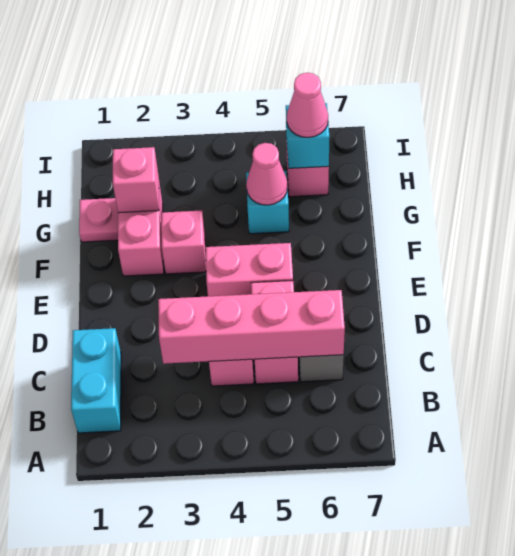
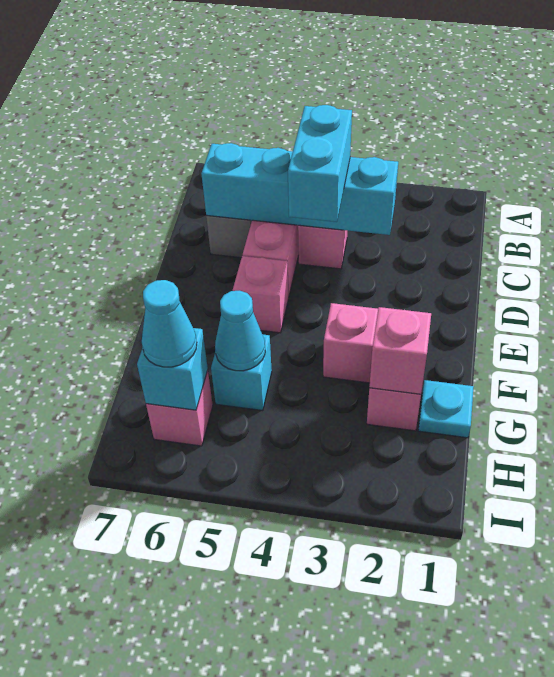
cyan brick B1:C1 level 1 -> cyan brick C4:D4 level 3
pink brick C3:C6 level 2 -> cyan brick C3:C6 level 2
pink brick E4:E5 level 1 -> pink brick E5 level 1
pink plate G1 level 1 -> cyan plate G1 level 1
pink cone G5 level 2 -> cyan cone G5 level 2
pink cone H6 level 3 -> cyan cone H6 level 3

